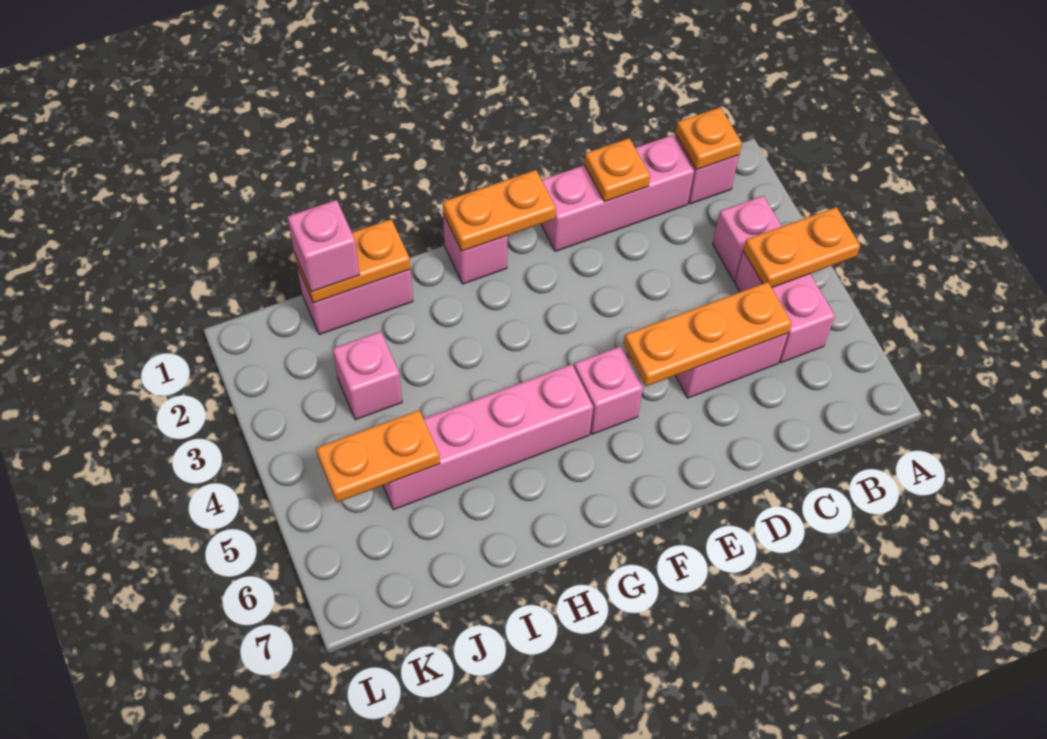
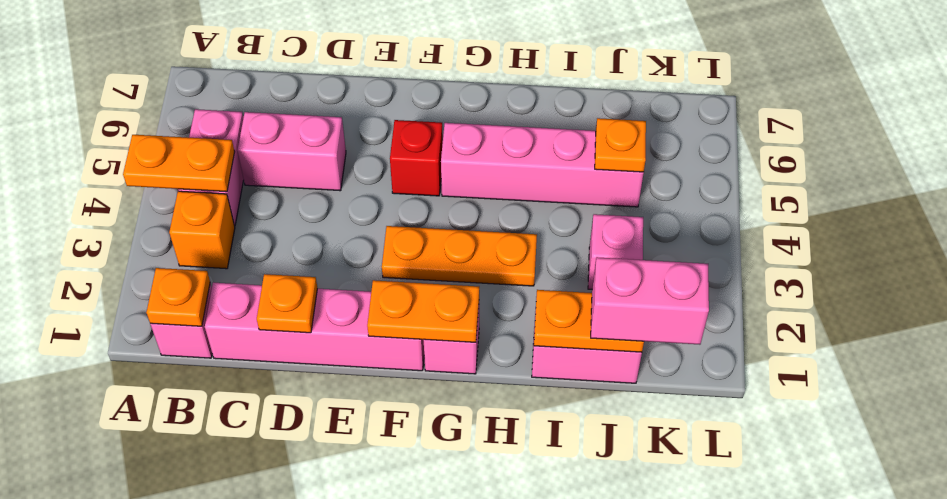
pink brick B3 level 1 -> orange brick B3 level 1
pink brick C1:E1 level 1 -> pink brick C1:F1 level 1
orange plate C5:E5 level 2 -> orange plate F3:H3 level 1
pink brick F5 level 1 -> red brick F5 level 1
pink brick J1 level 3 -> pink brick J1:K1 level 3
orange plate J5:K5 level 2 -> orange plate J5 level 2

